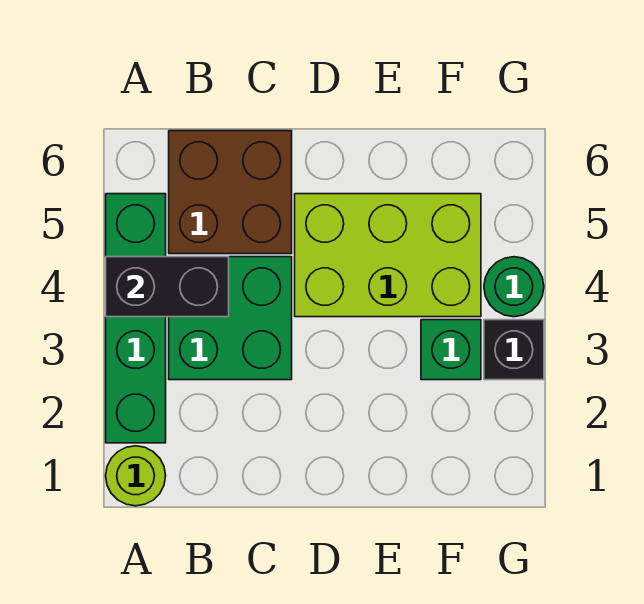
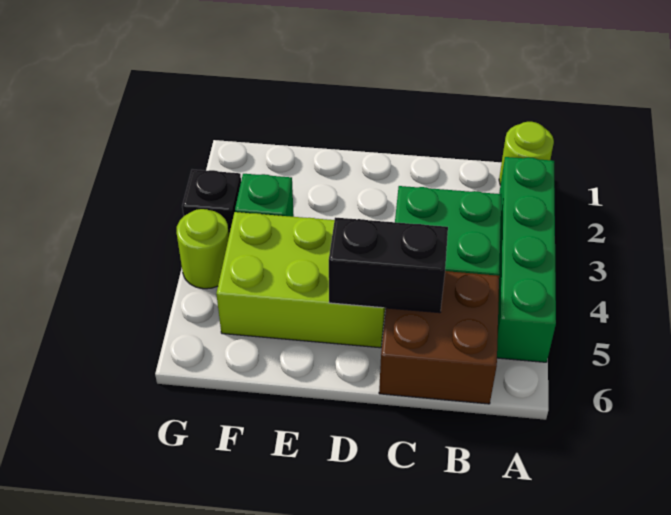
black brick A4:B4 level 2 -> black brick C5:D5 level 2
green round brick G4 level 1 -> lime round brick G4 level 1

